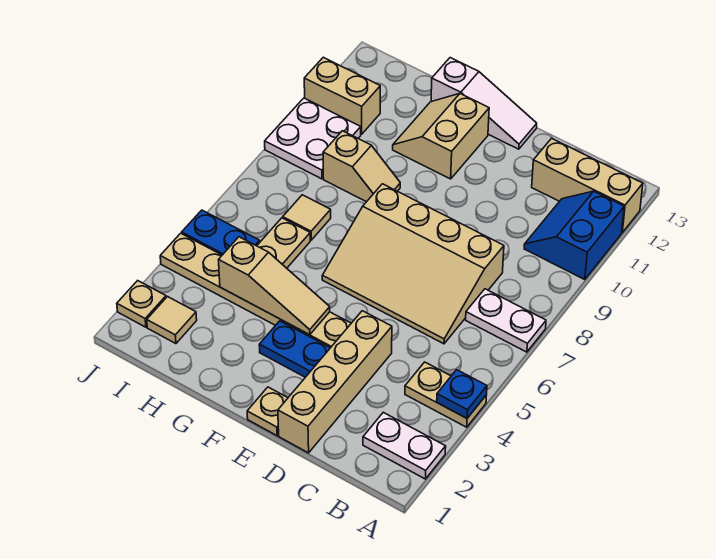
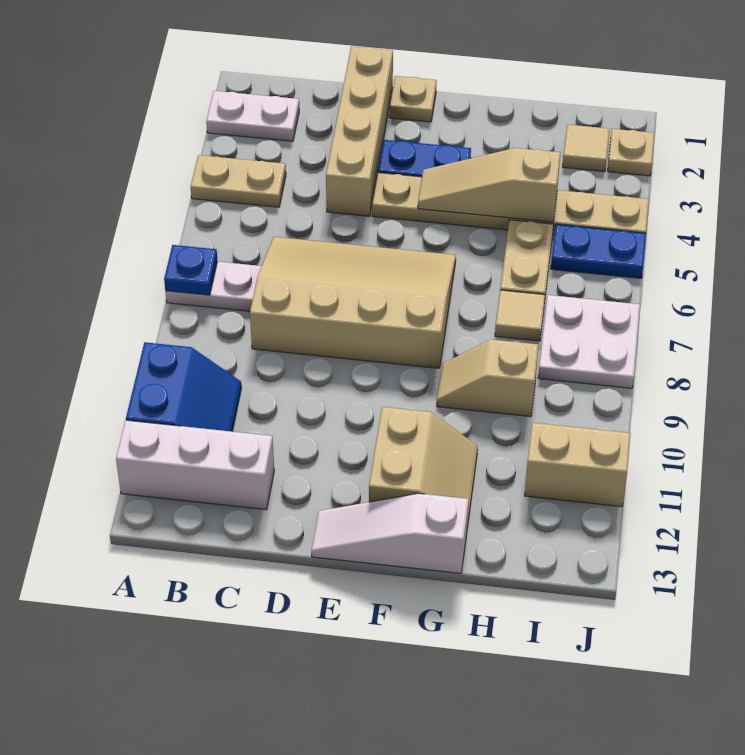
blue plate A4 level 2 -> blue plate A7 level 2
tan brick A12:C12 level 1 -> white brick A12:C12 level 1
white plate I9:J10 level 1 -> white plate I7:J8 level 1

